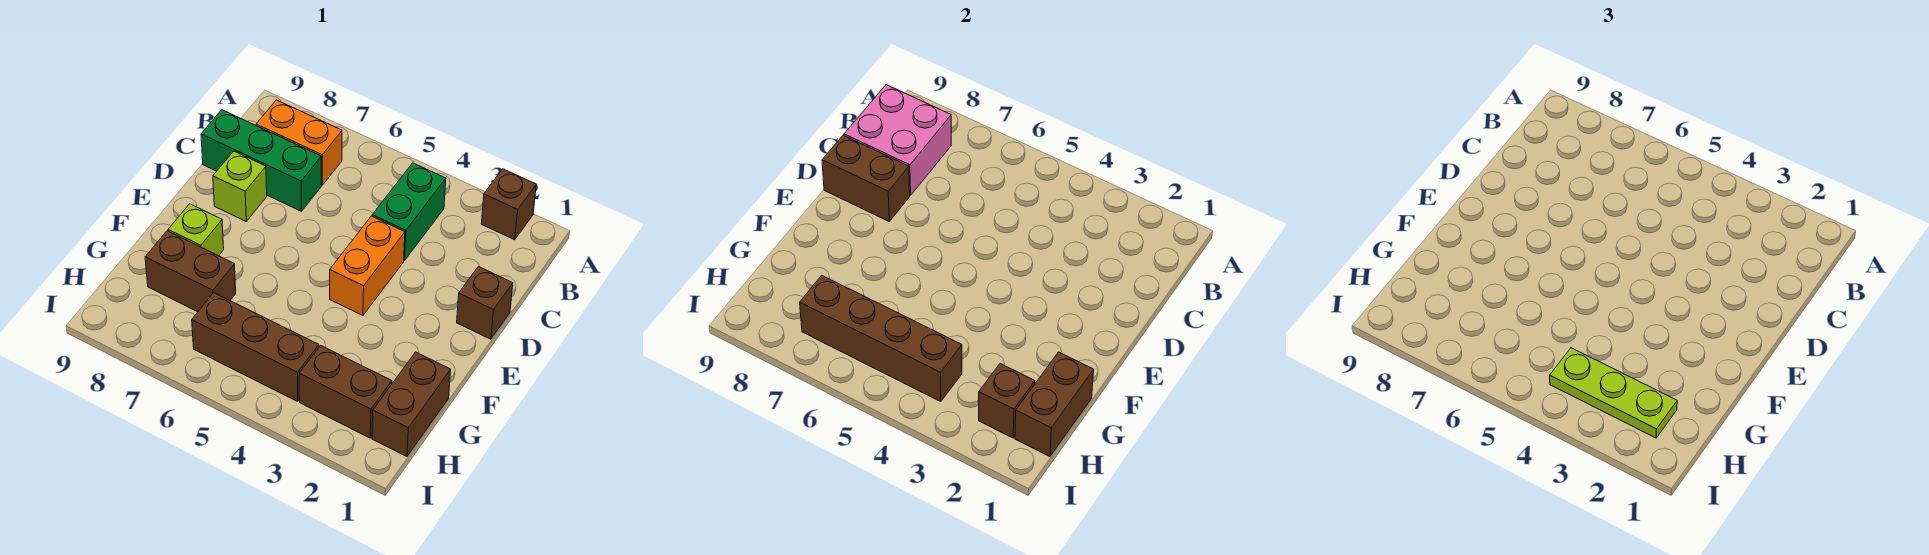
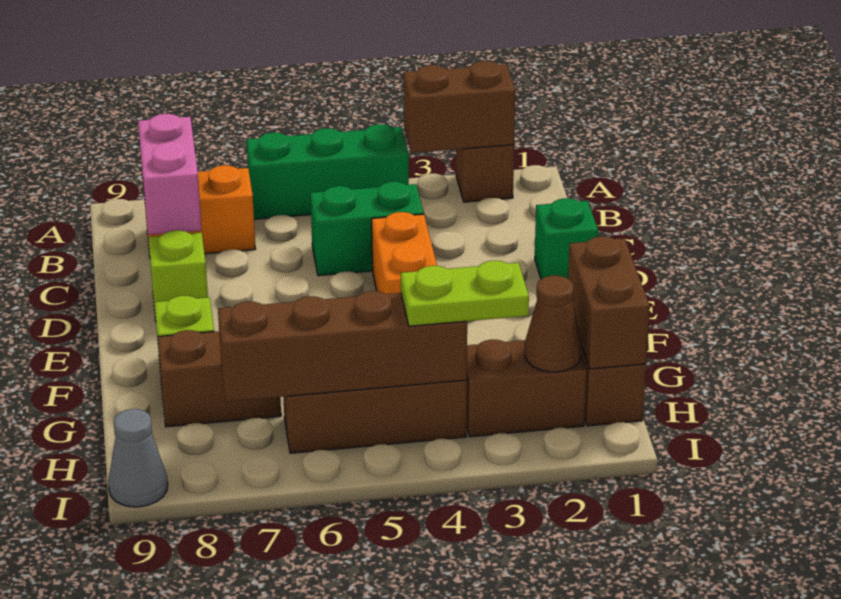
green brick B4:C4 level 1 -> green brick C4:C5 level 1
pink brick B8:C9 level 2 -> pink brick B8:C8 level 2
green brick C7:C9 level 1 -> green brick A4:A6 level 1
brown brick D1 level 1 -> green brick D1 level 1
brown brick D8:D9 level 2 -> brown brick A2:A3 level 2
brown brick H2 level 2 -> brown cone H2 level 2
lime plate H2:H4 level 3 -> lime plate H3:H4 level 3
none -> grey cone I9 level 1

